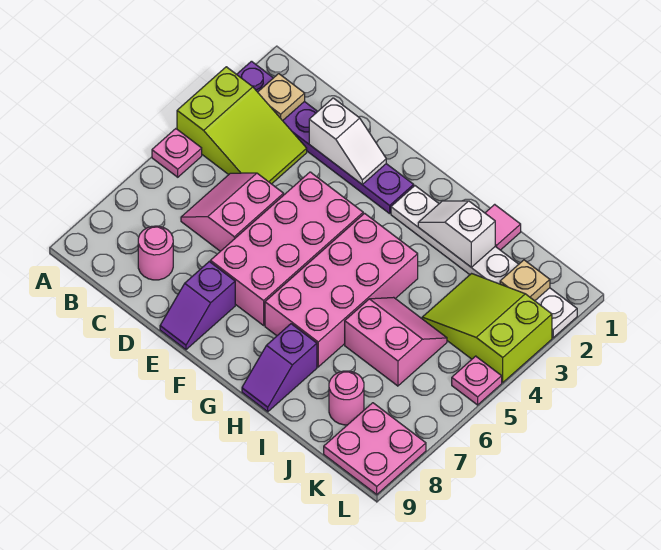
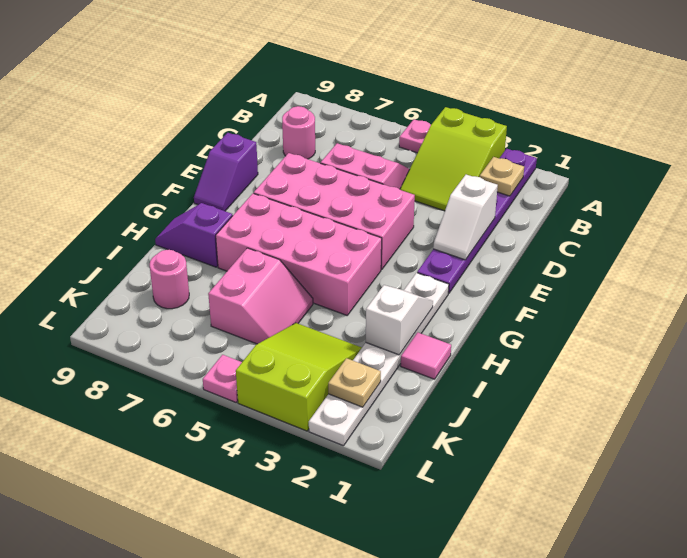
purple slope E8:E9 level 1 top 8 -> purple slope E9:F9 level 1 top E
pink plate K8:L9 level 1 -> none

